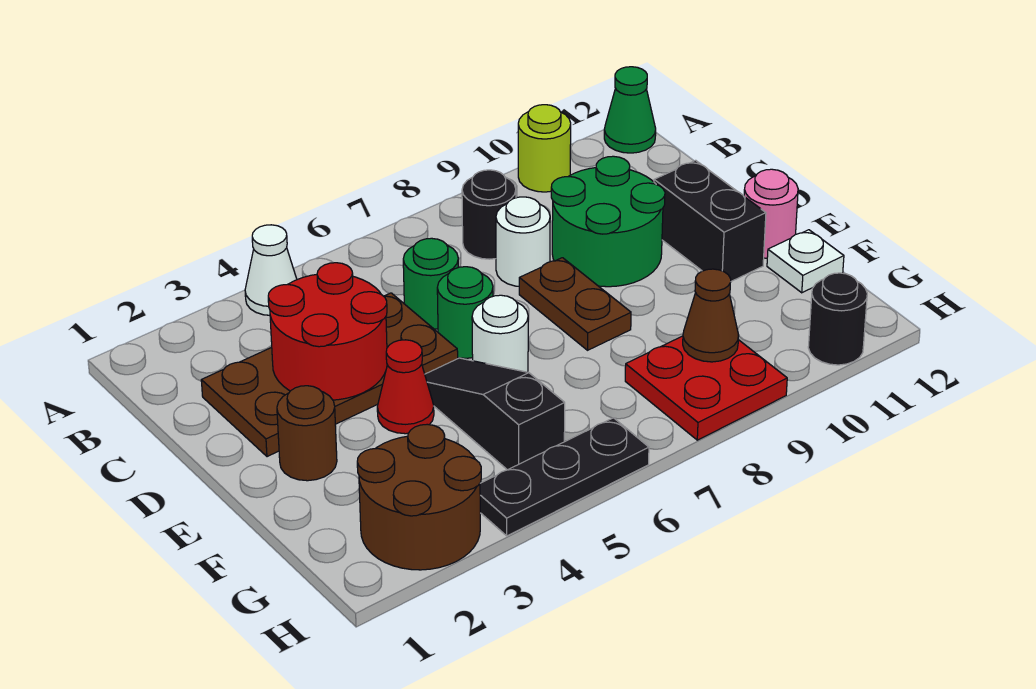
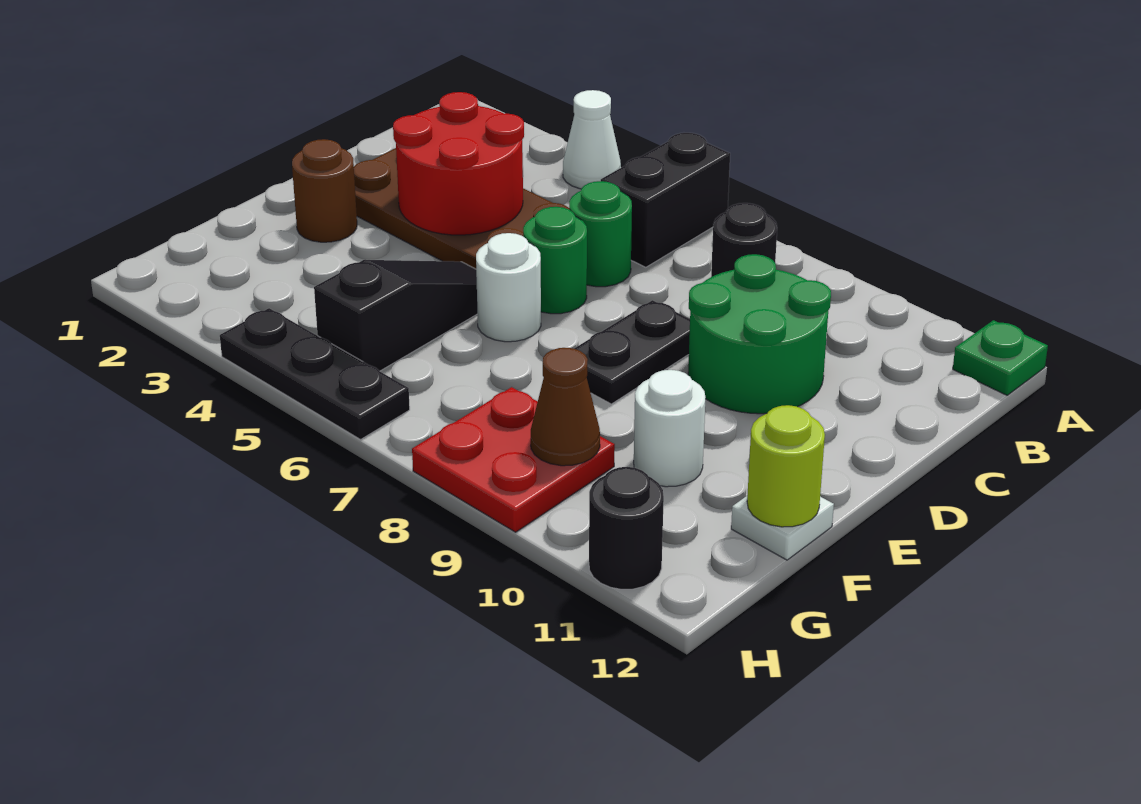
lime round brick A10 level 1 -> lime round brick F12 level 2
green cone A12 level 1 -> green plate A12 level 1
white round brick C8 level 1 -> white round brick F10 level 1
brown plate D8:E8 level 1 -> black plate D8:E8 level 1
black brick D11:E11 level 1 -> black brick A6:B6 level 1
red cone E4 level 1 -> none
pink round brick E12 level 1 -> none
brown round brick G2:H3 level 1 -> none

